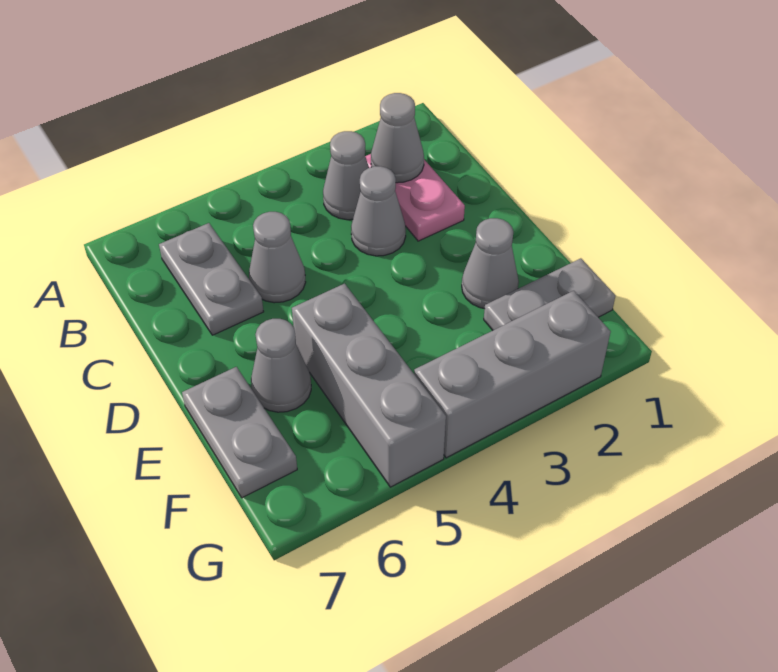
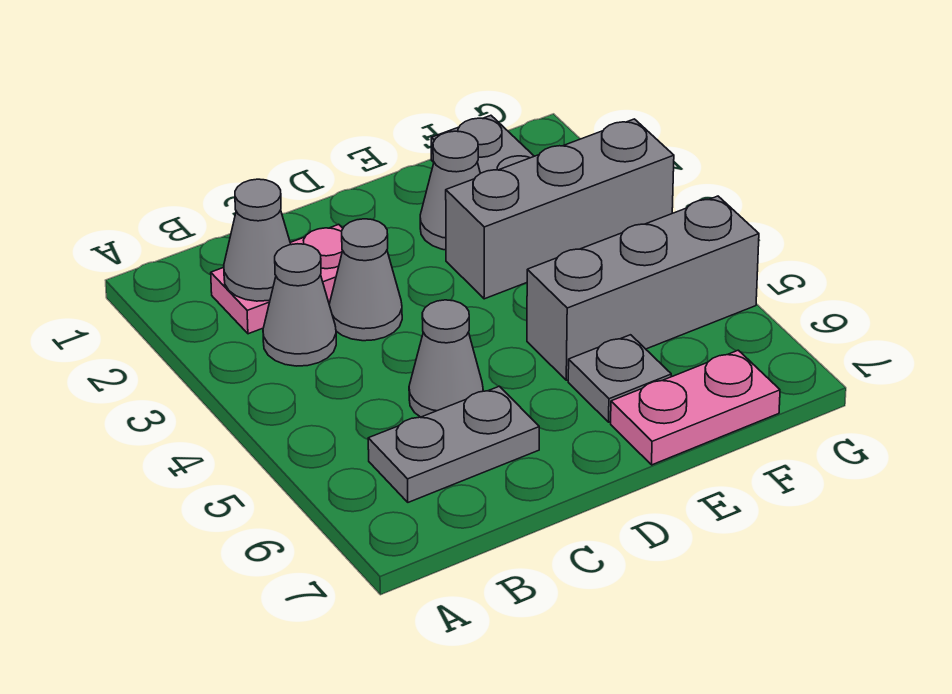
grey cone E6 level 1 -> grey plate E6 level 1
grey plate E7:F7 level 1 -> pink plate E7:F7 level 1
grey brick G2:G4 level 1 -> grey brick E3:G3 level 1

